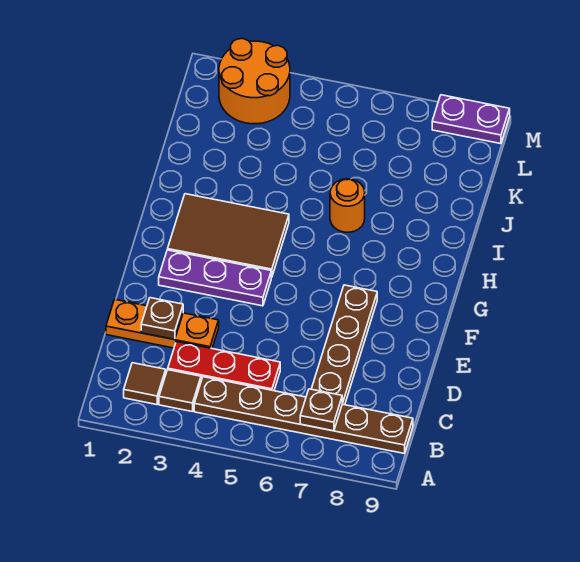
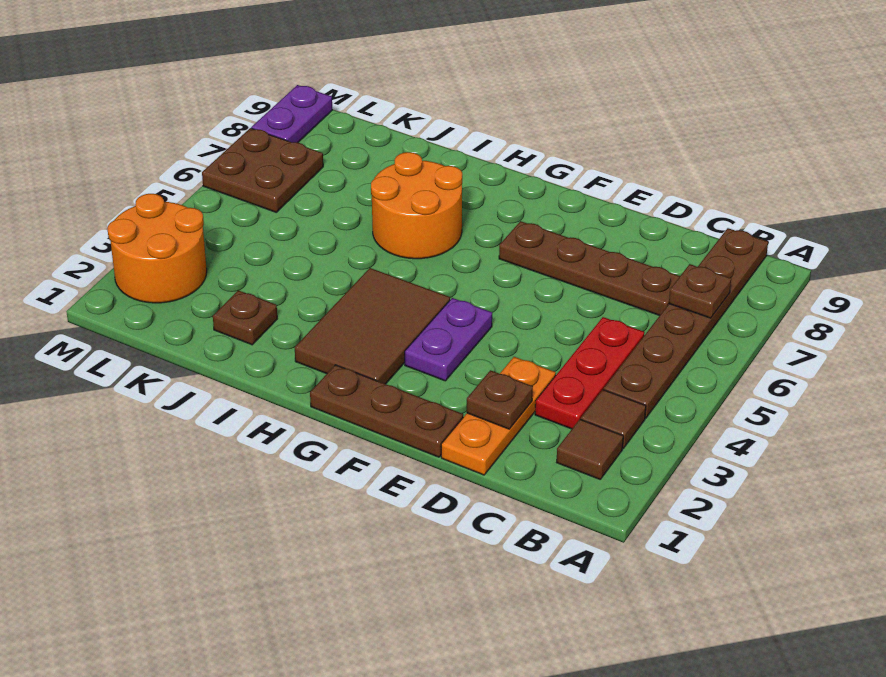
none -> brown plate E1:G1 level 1
purple plate F2:F4 level 1 -> purple plate F3:F4 level 1
orange round brick I6 level 1 -> orange round brick H6:I7 level 1
none -> brown plate J2 level 1
none -> brown plate L6:M7 level 1

